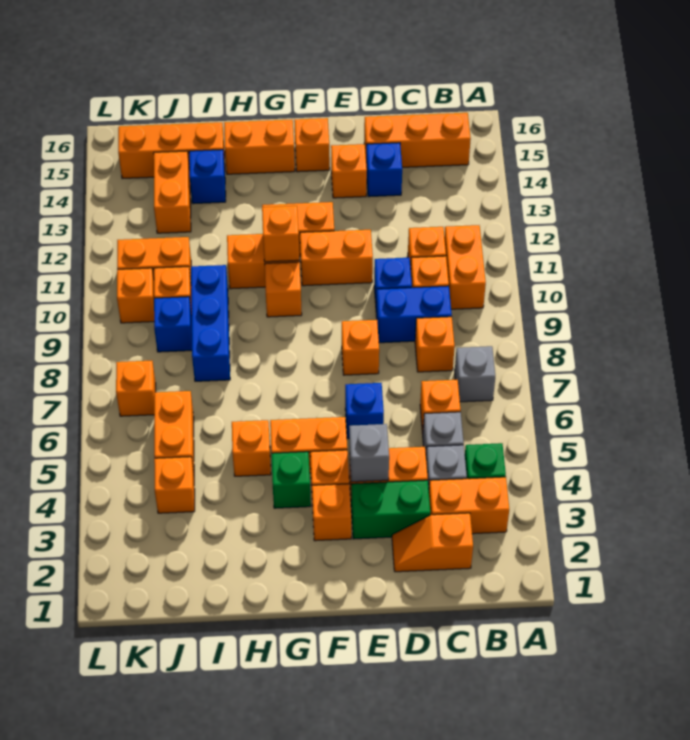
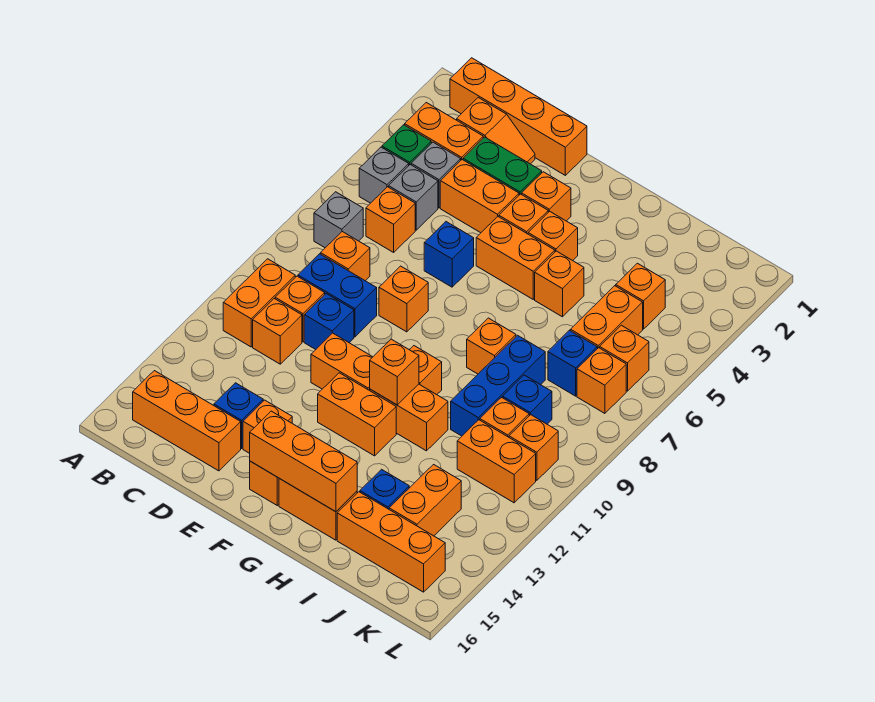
none -> orange brick B1:E1 level 1
grey brick E4 level 2 -> grey brick B5 level 1
none -> orange brick F15:H15 level 2
green brick G4 level 1 -> orange brick G4 level 1
none -> orange brick H8 level 1
none -> blue brick J7 level 1
none -> orange brick K6 level 1

